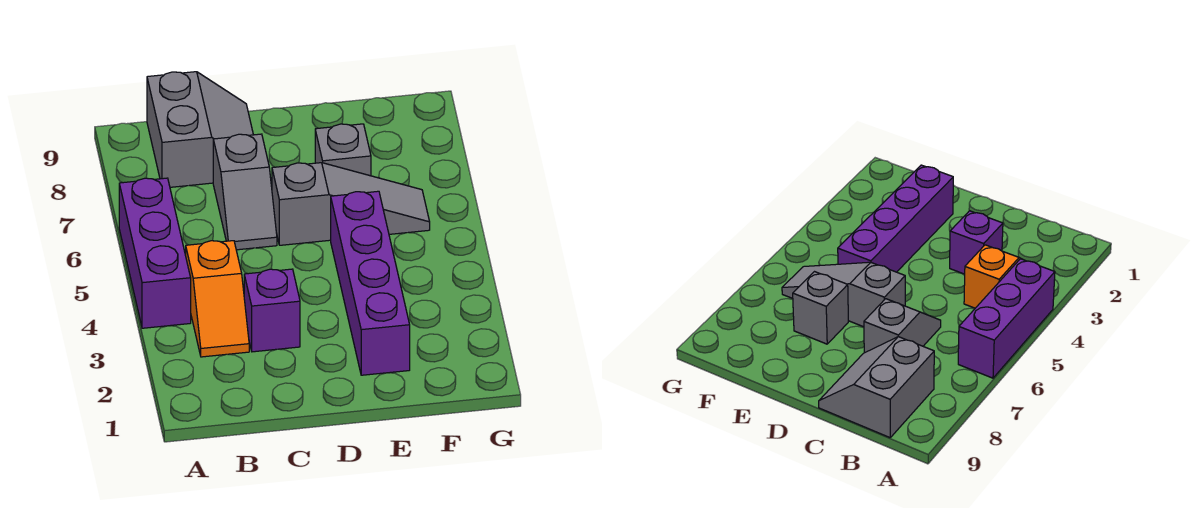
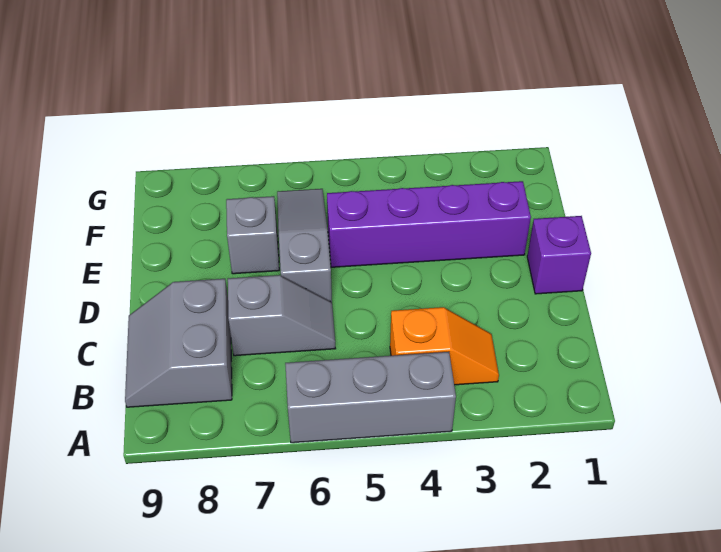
purple brick A4:A6 level 1 -> grey brick A4:A6 level 1
grey slope B8:C9 level 1 top B -> grey slope B8:C9 level 1 top 8
purple brick C3 level 1 -> purple brick D1 level 1

